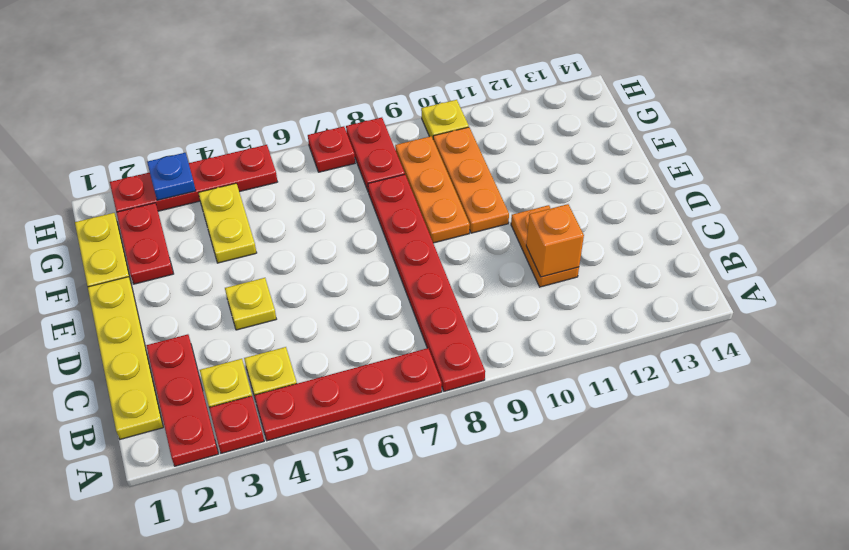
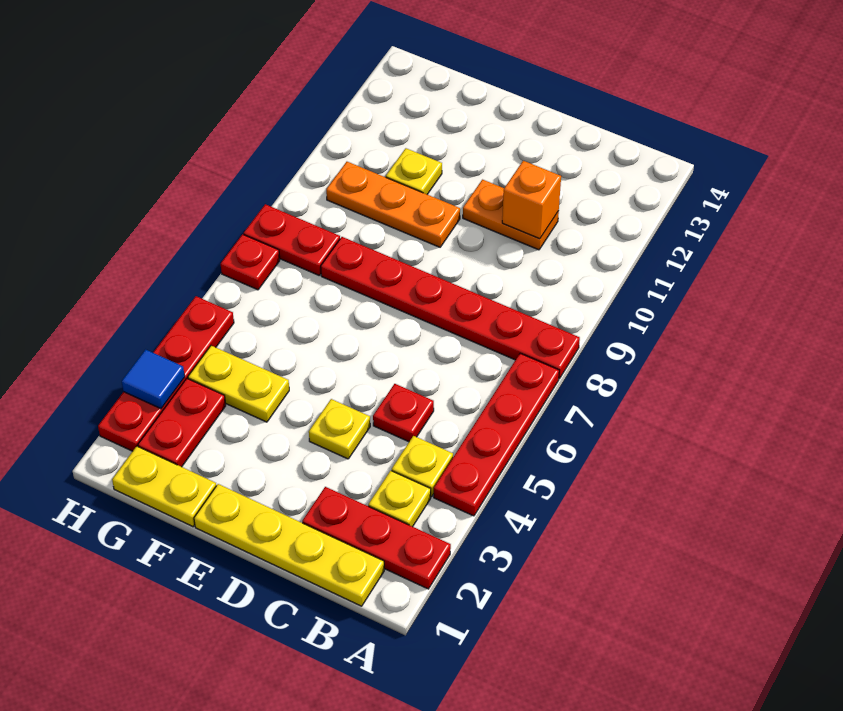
red plate A3 level 1 -> red plate C5 level 1
orange plate E9:G9 level 1 -> none
red plate F2:G2 level 1 -> red plate G2:G3 level 1
blue plate H3 level 2 -> blue tile H3 level 2
yellow plate H10 level 1 -> yellow plate F11 level 1

